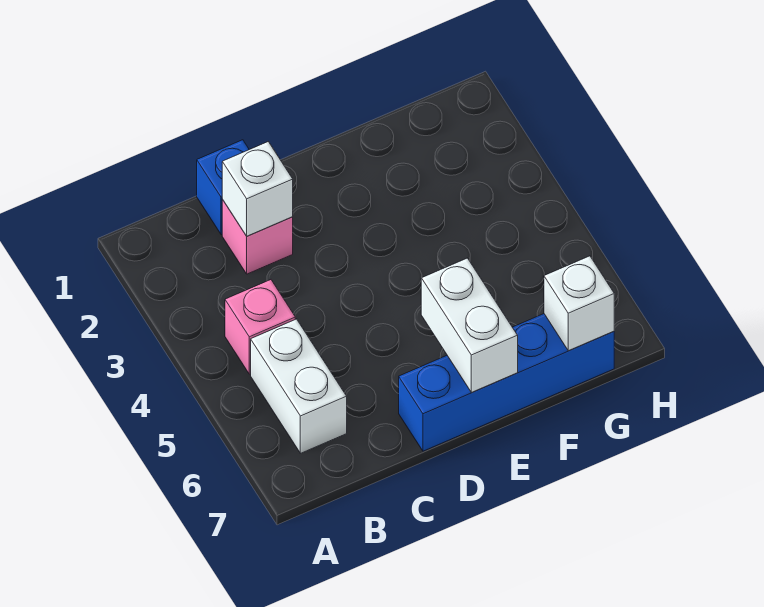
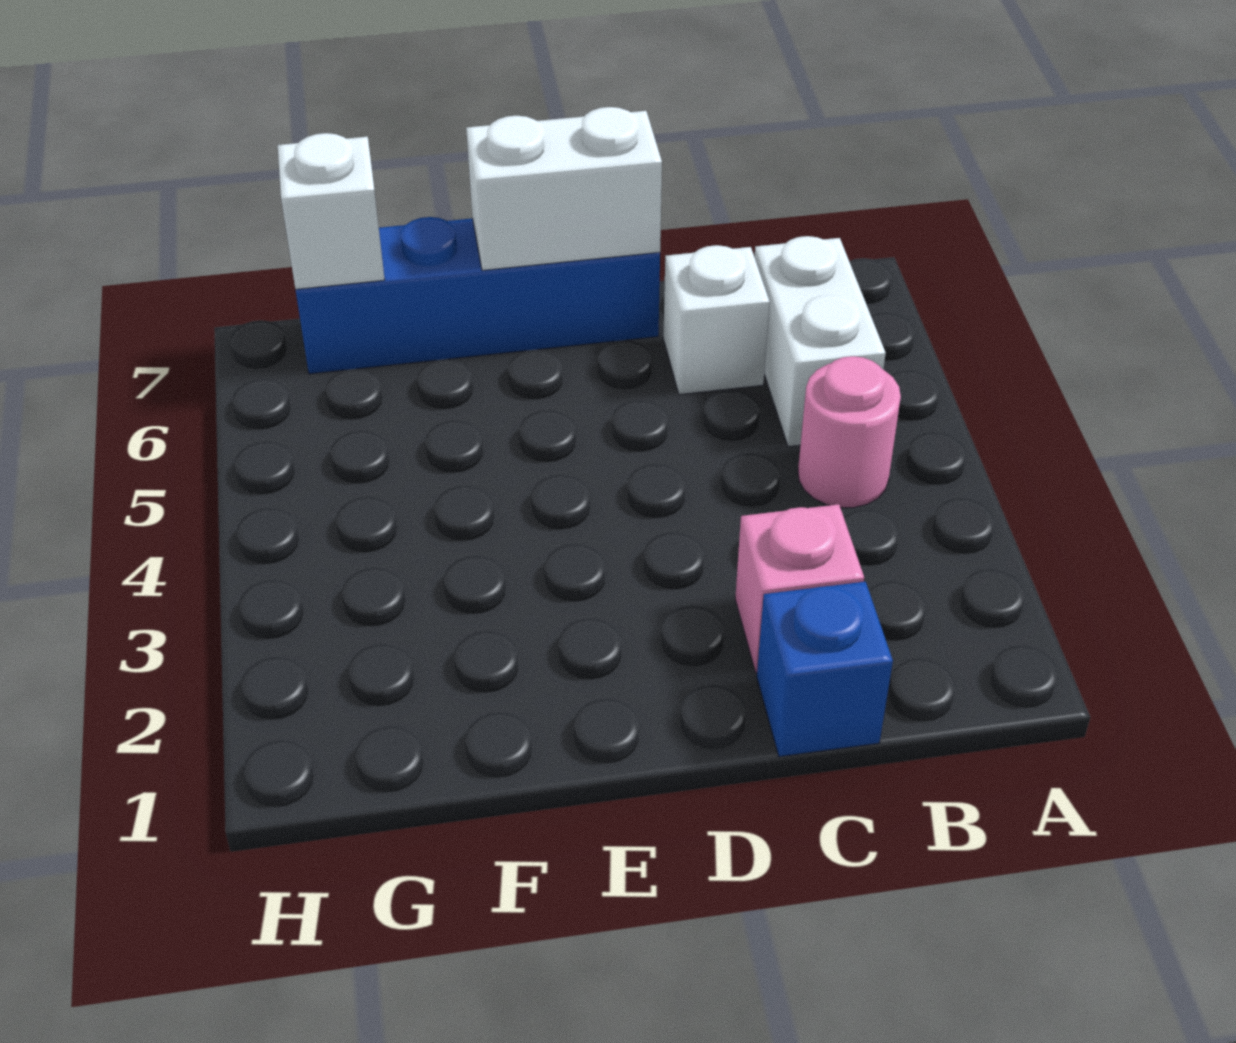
pink brick B4 level 1 -> pink round brick B4 level 1
white brick C2 level 2 -> white brick C6 level 1
white brick E6:E7 level 2 -> white brick D7:E7 level 2

